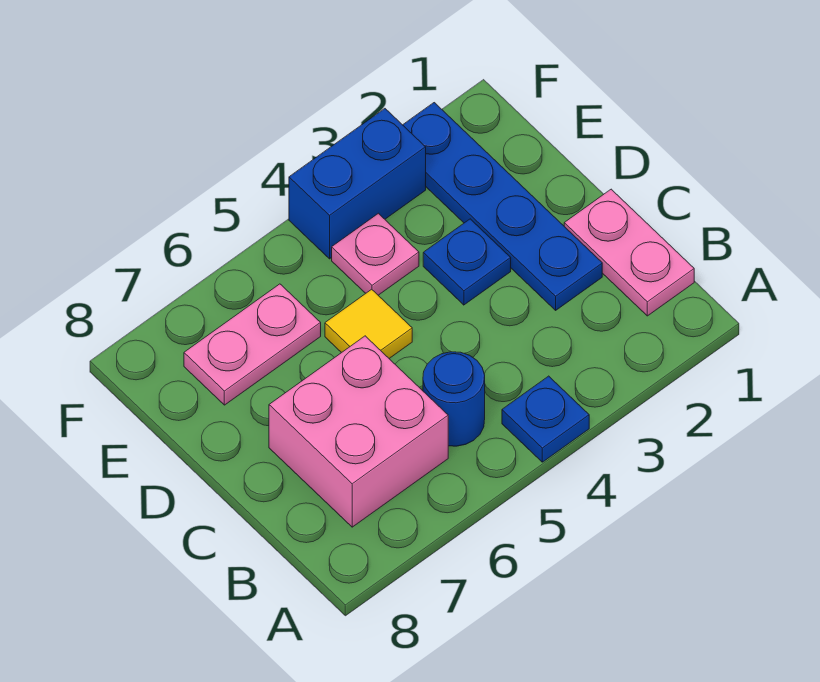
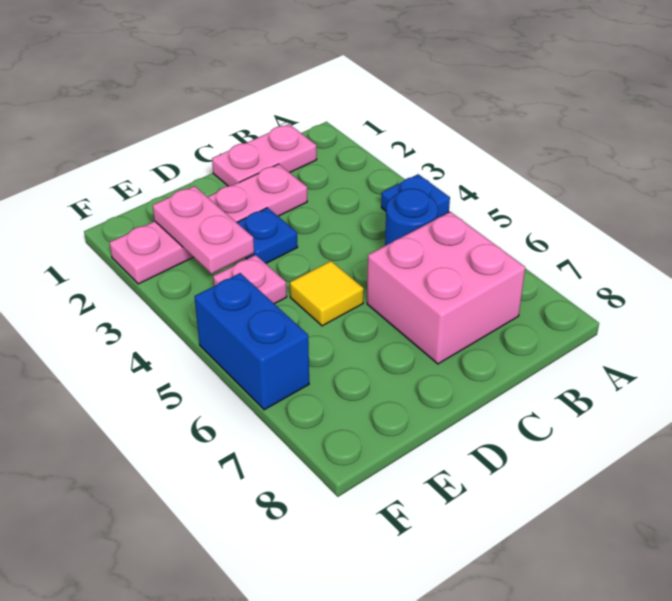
blue plate C2:F2 level 1 -> pink plate C2:F2 level 1
pink plate E6:E7 level 1 -> pink plate E2:E3 level 2
blue brick F3:F4 level 1 -> blue brick F5:F6 level 1

